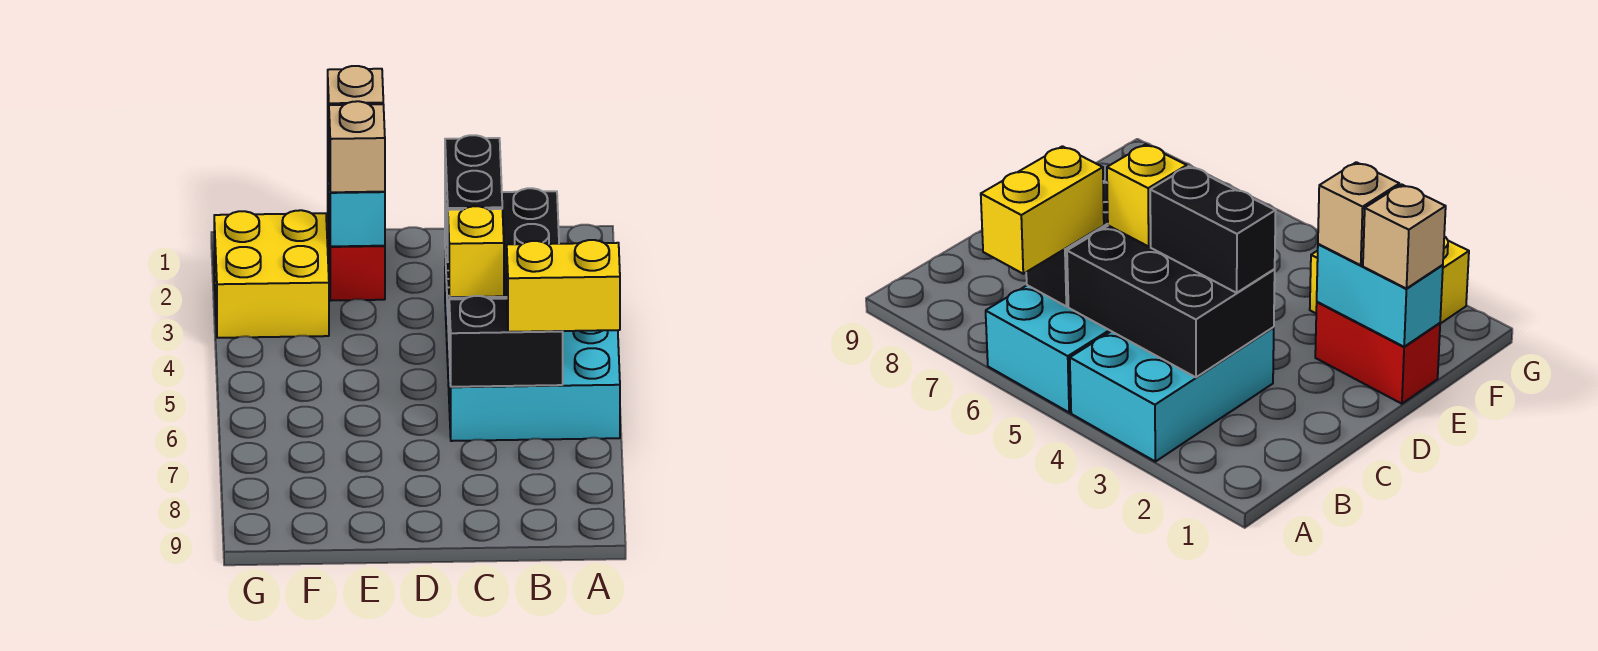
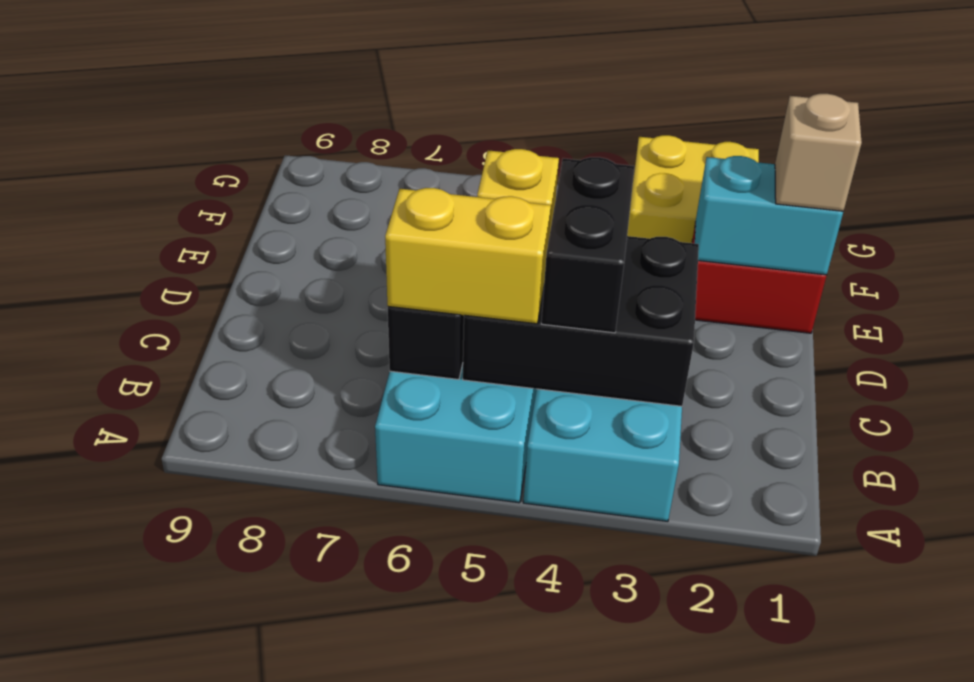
yellow brick A6:B6 level 3 -> yellow brick B5:B6 level 3
black brick C3:C4 level 3 -> black brick B4:C4 level 3
tan brick E2 level 3 -> none

